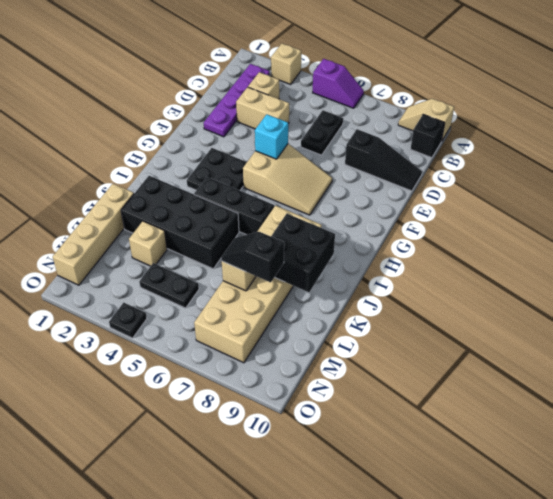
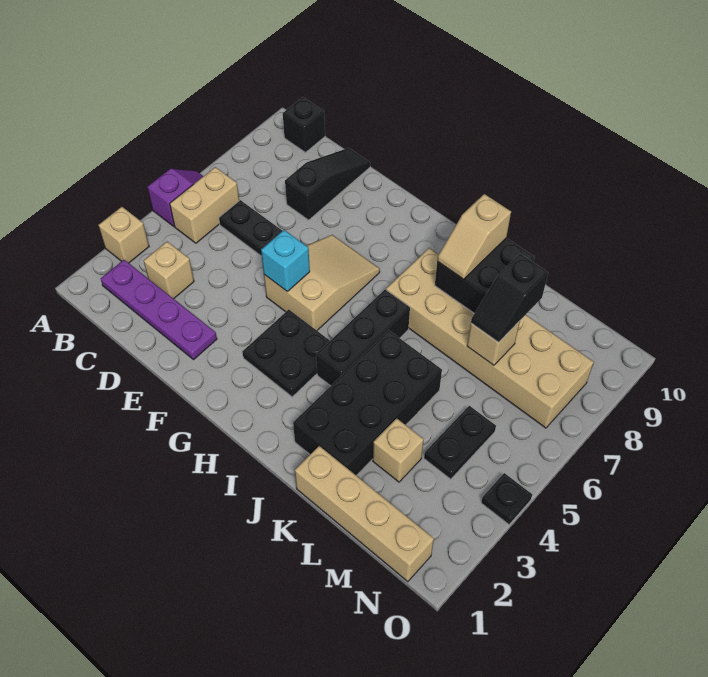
tan slope A9:A10 level 1 top 10 -> tan slope J8:J9 level 3 top 9
tan brick D3:D4 level 1 -> tan brick B5:B6 level 1

